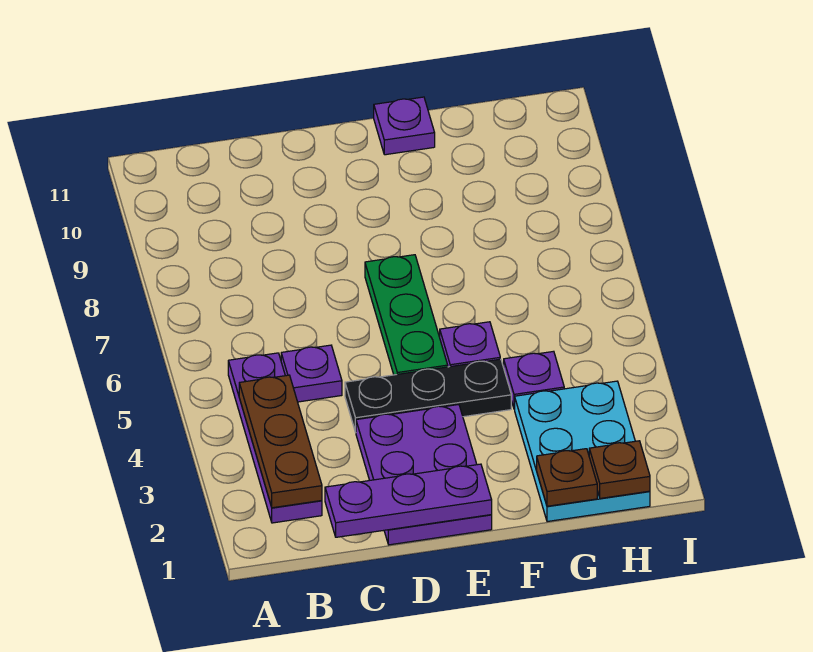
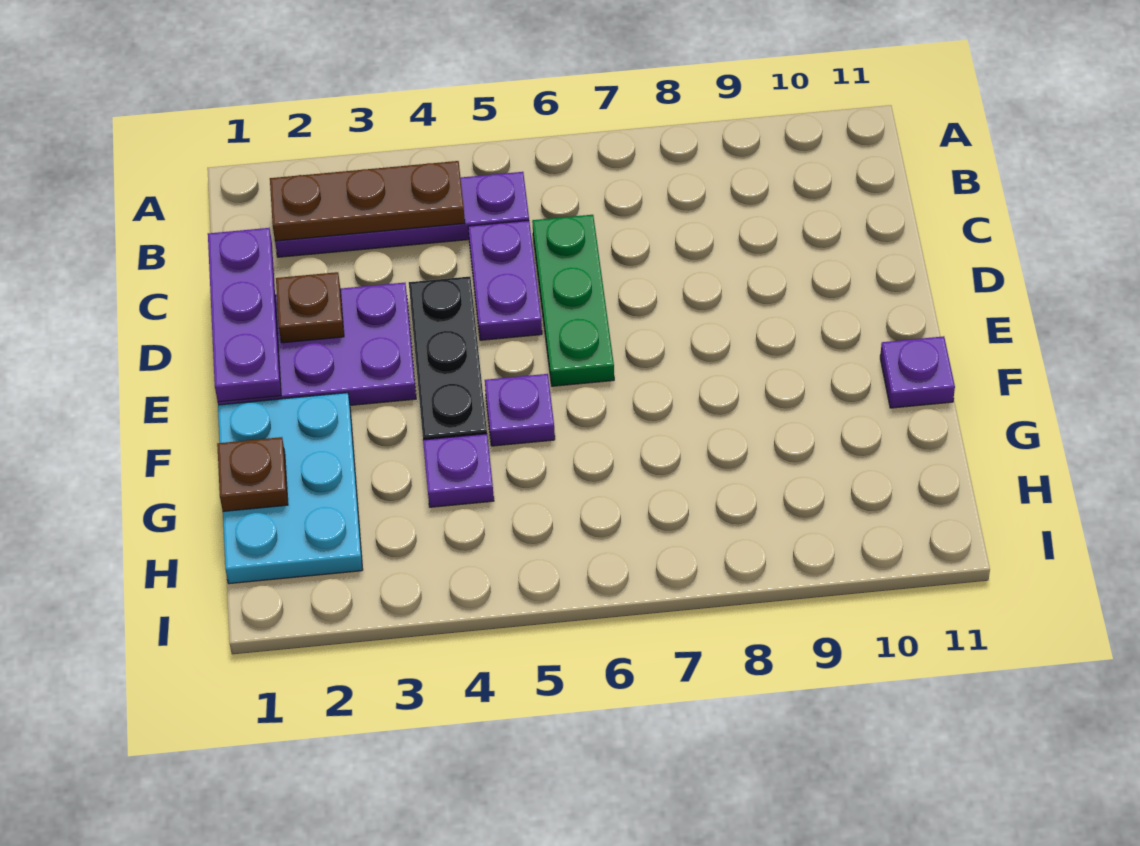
purple plate C5 level 1 -> purple plate C5:D5 level 1
green plate E5:E7 level 1 -> green plate C6:E6 level 1
cyan plate G1:H3 level 1 -> cyan plate F1:H2 level 1
brown plate H1 level 2 -> brown plate D2 level 2

